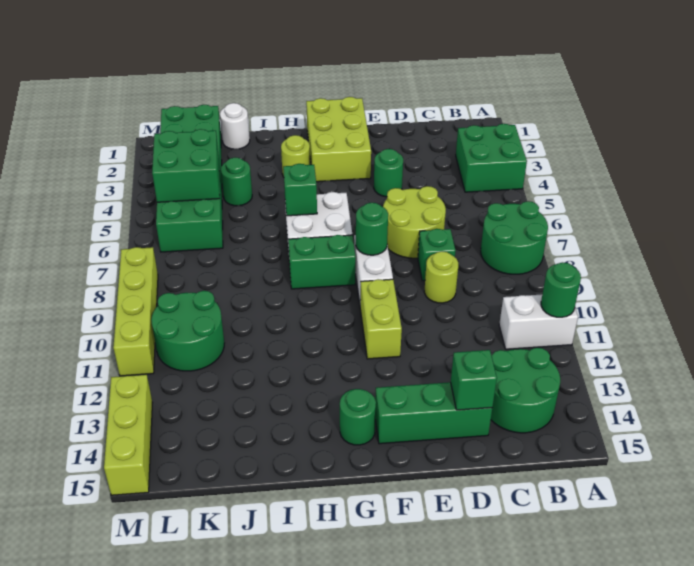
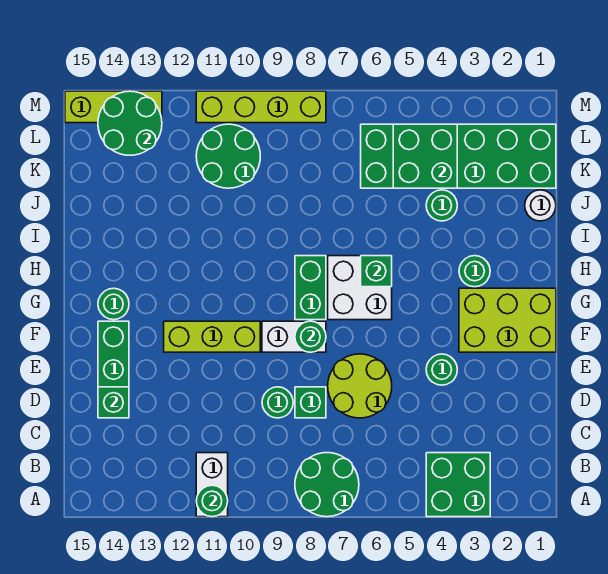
green round brick B13:C14 level 1 -> green round brick L13:M14 level 2
lime round brick D9 level 1 -> green round brick D9 level 1
lime brick F10:F11 level 1 -> lime brick F10:F12 level 1
lime round brick H3 level 1 -> green round brick H3 level 1

